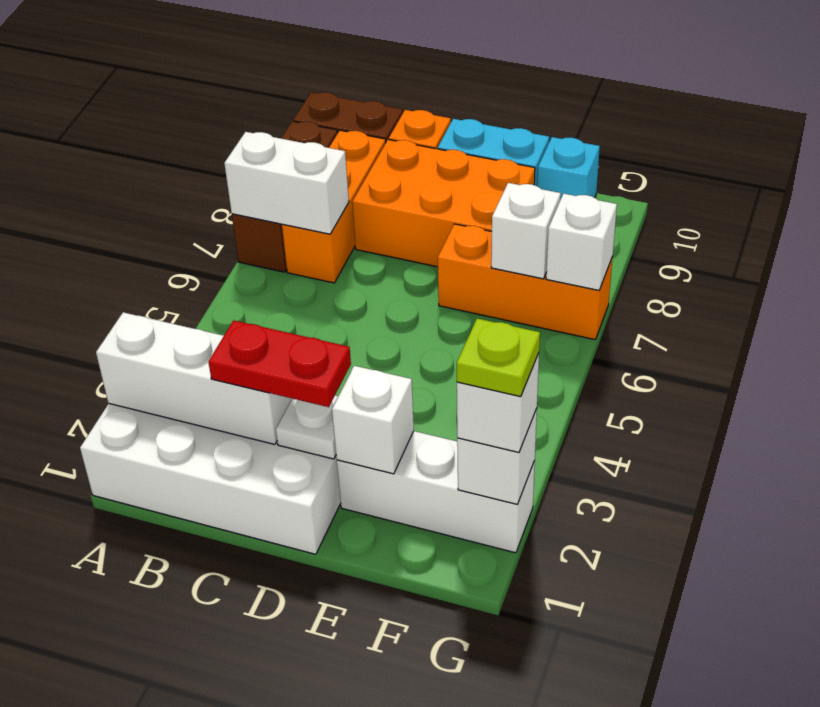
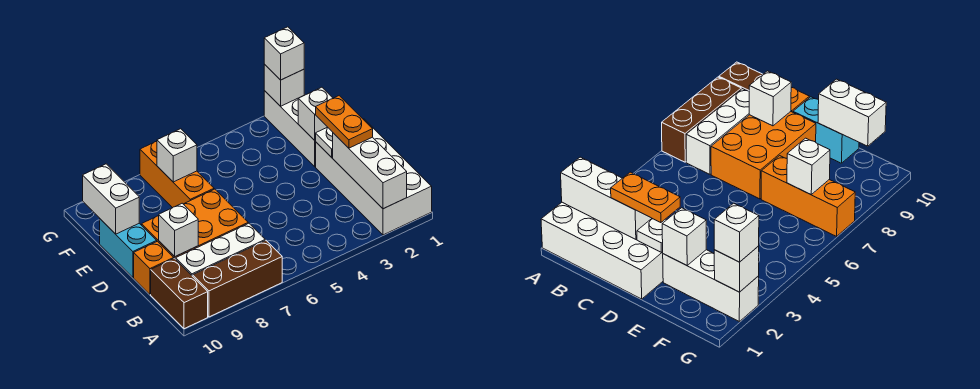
white brick A7:B7 level 2 -> white brick E10:F10 level 2
orange brick B7:B9 level 1 -> white brick B7:B9 level 1
red plate C2:D2 level 3 -> orange plate C2:D2 level 3
orange brick C8:E9 level 1 -> orange brick C7:D9 level 1
cyan brick F10 level 1 -> none
lime plate G2 level 4 -> none
white brick G7 level 2 -> white brick C9 level 2

